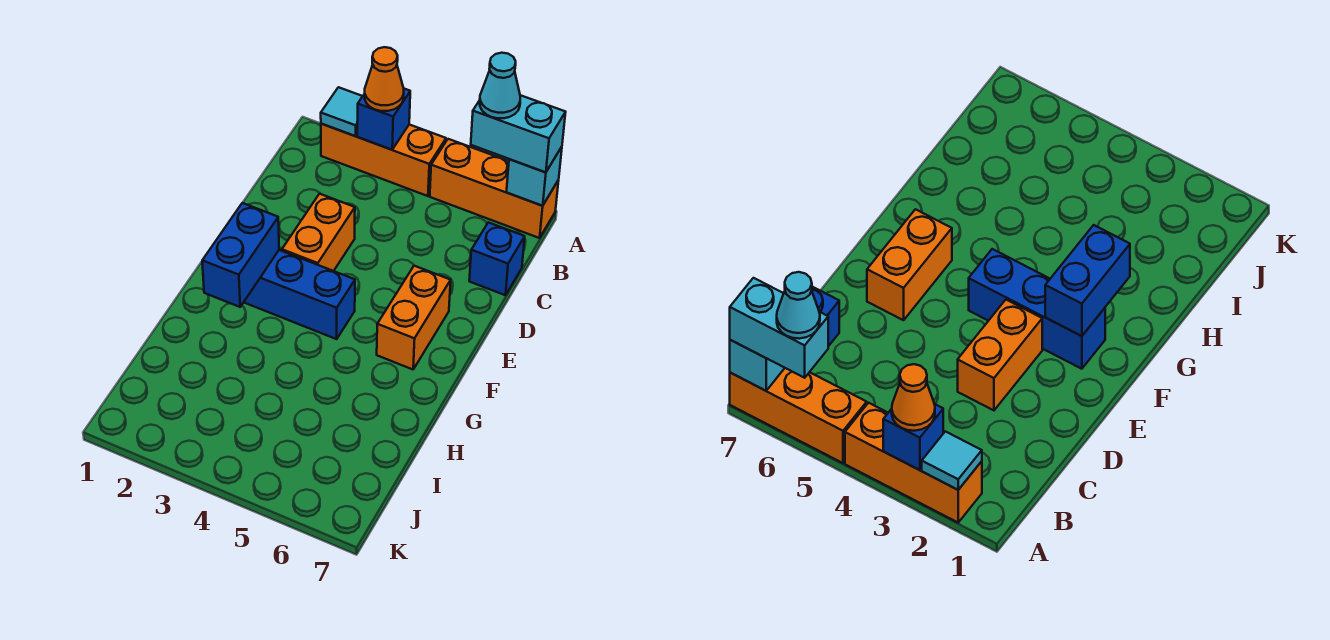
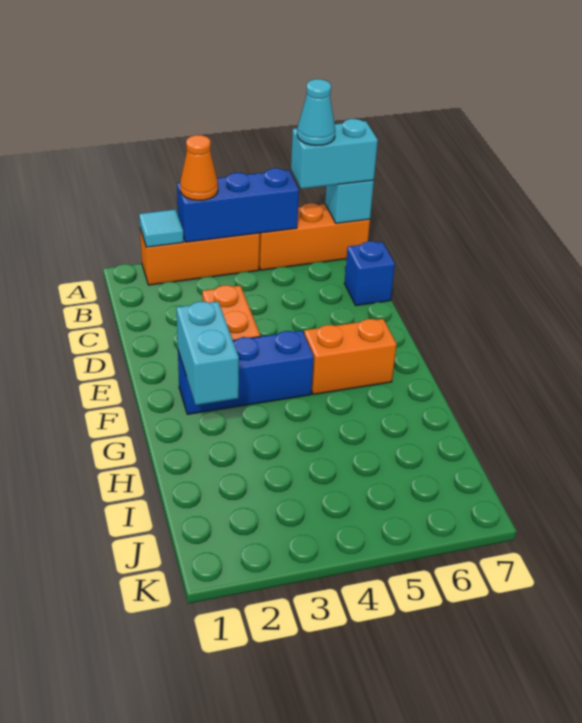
blue brick A3 level 2 -> blue brick A3:A5 level 2
orange brick E6:F6 level 1 -> orange brick F5:F6 level 1
blue brick F2:G2 level 2 -> cyan brick F2:G2 level 2

